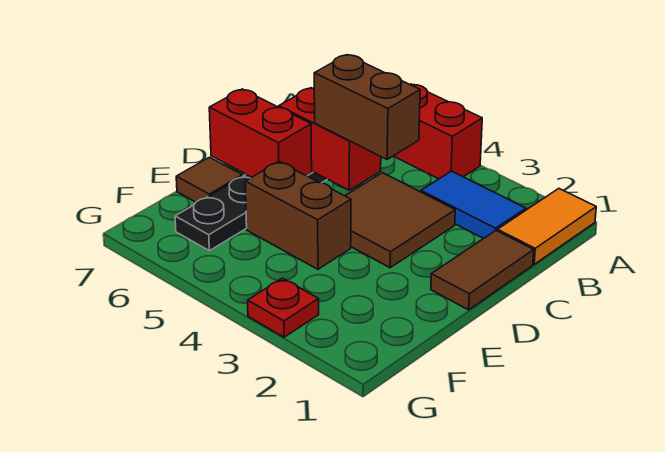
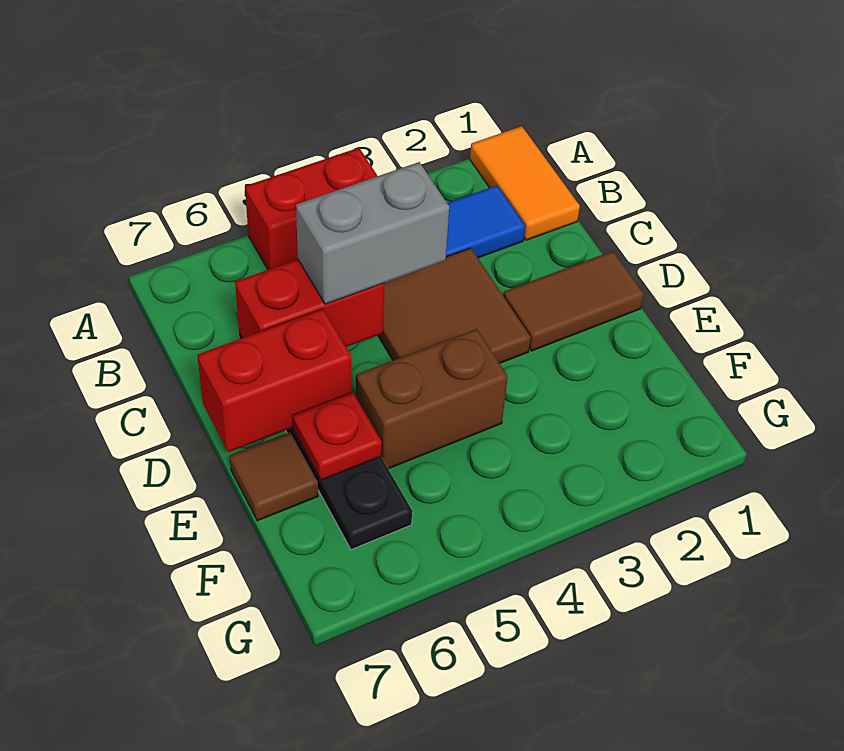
brown tile C1:D1 level 1 -> brown tile D1:D2 level 1
brown brick C4:C5 level 3 -> grey brick C4:C5 level 3
red plate G3 level 1 -> red plate E6 level 2

